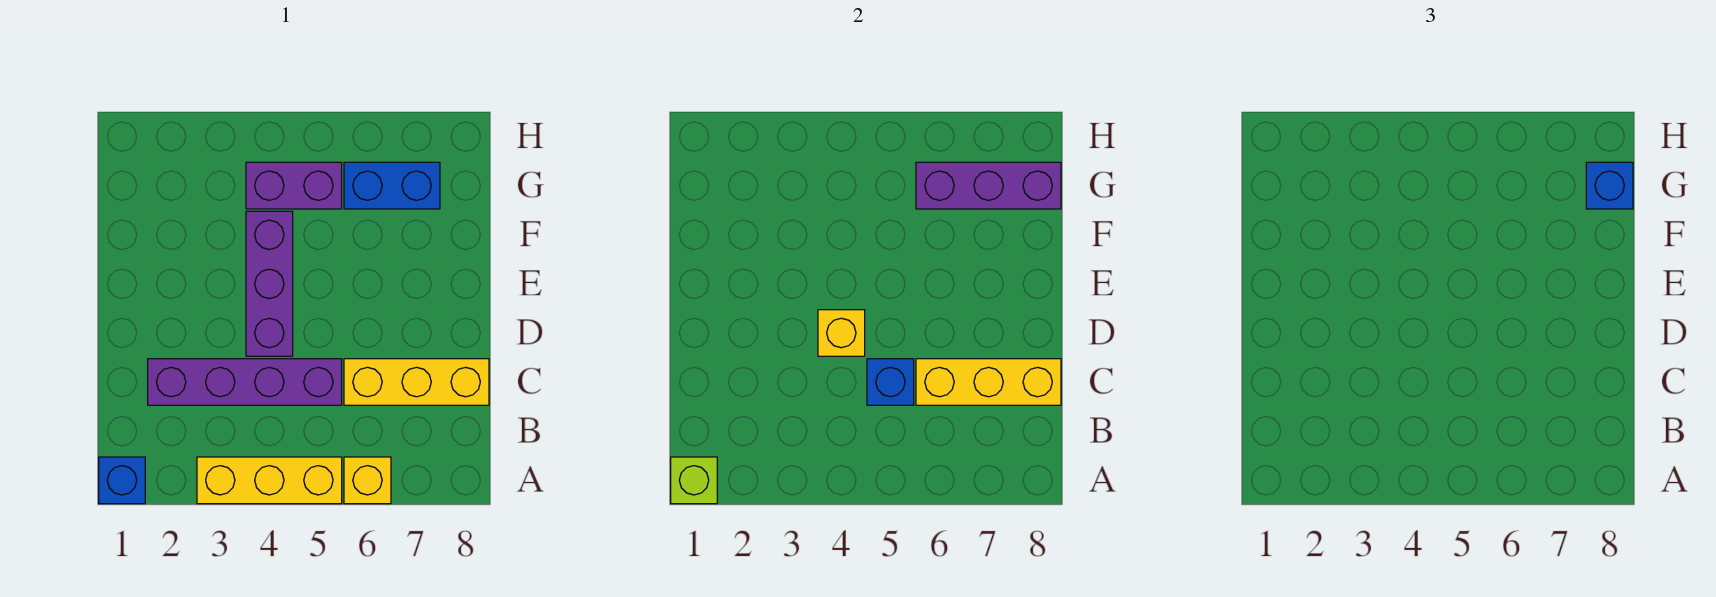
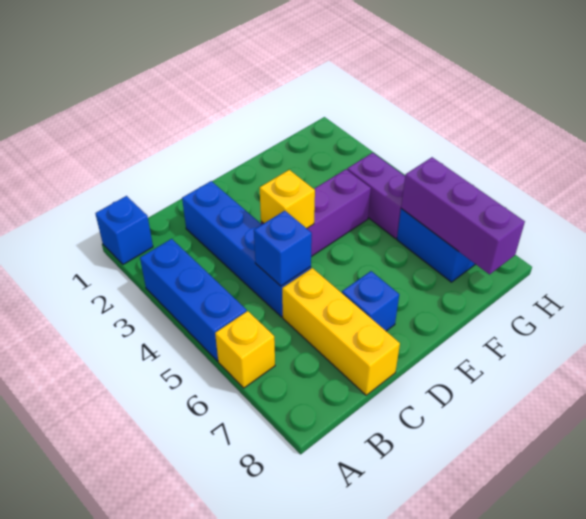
lime brick A1 level 2 -> none
yellow brick A3:A5 level 1 -> blue brick A3:A5 level 1
purple brick C2:C5 level 1 -> blue brick C2:C5 level 1
yellow brick C6:C8 level 2 -> none
blue brick G8 level 3 -> blue brick D7 level 1

